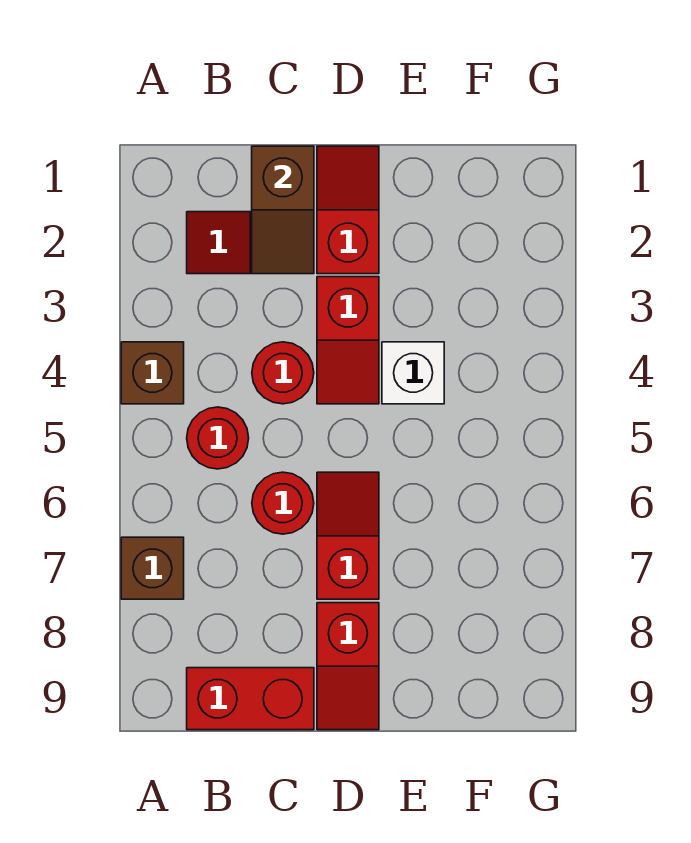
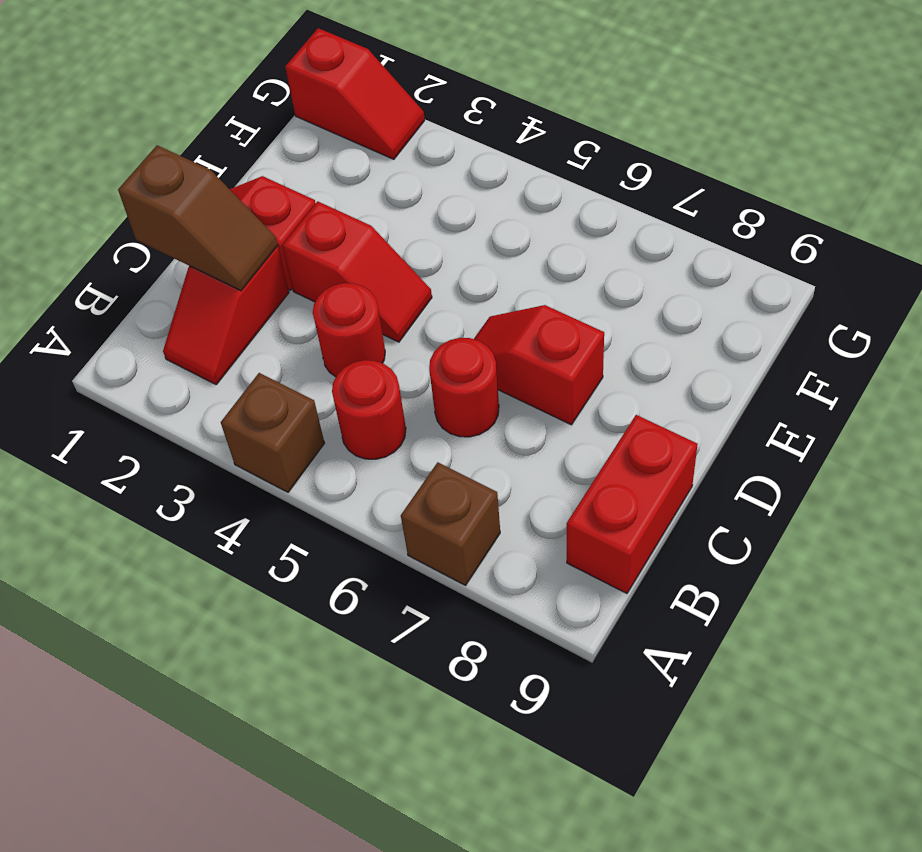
red slope D8:D9 level 1 top 8 -> red slope G1:G2 level 1 top 1
white brick E4 level 1 -> none

